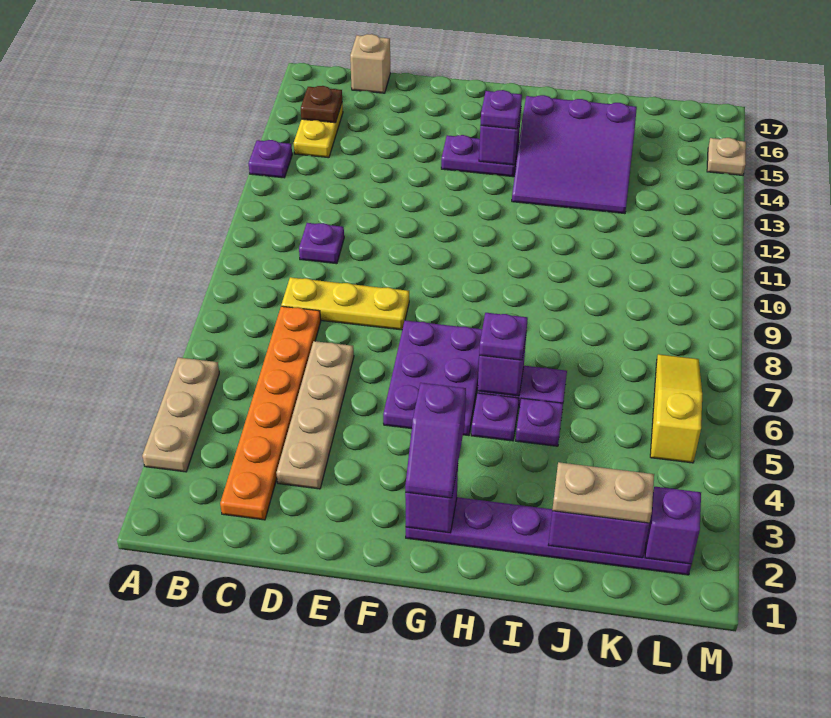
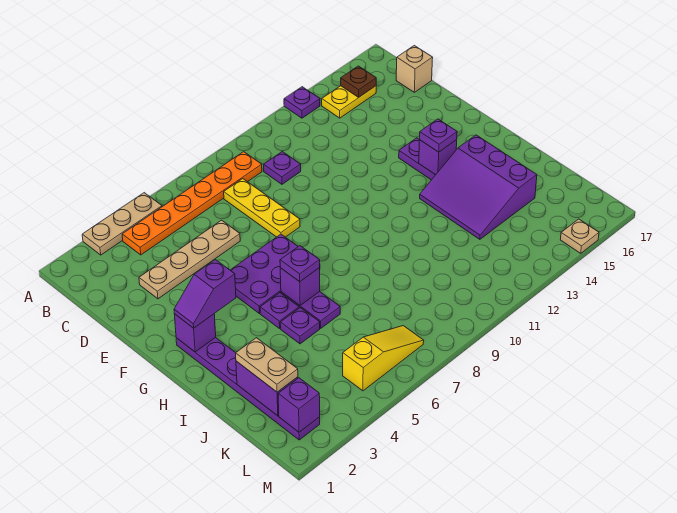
orange plate C2:C7 level 1 -> orange plate B4:B9 level 1

